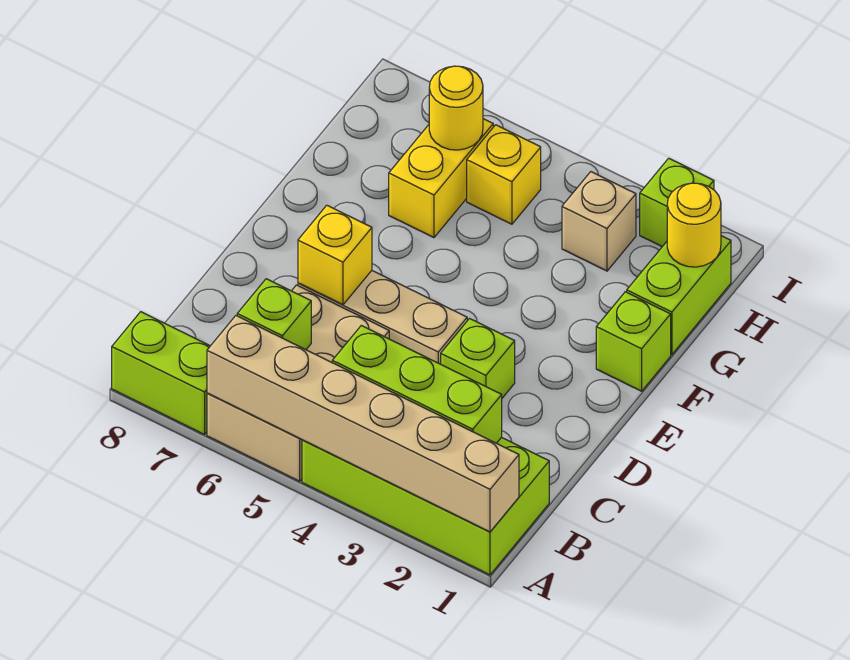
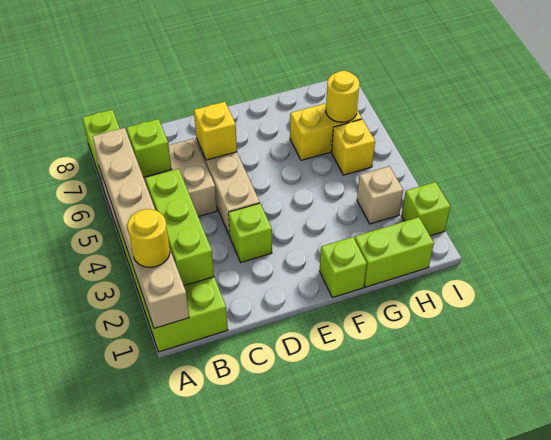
yellow round brick H1 level 2 -> yellow round brick A2 level 3

